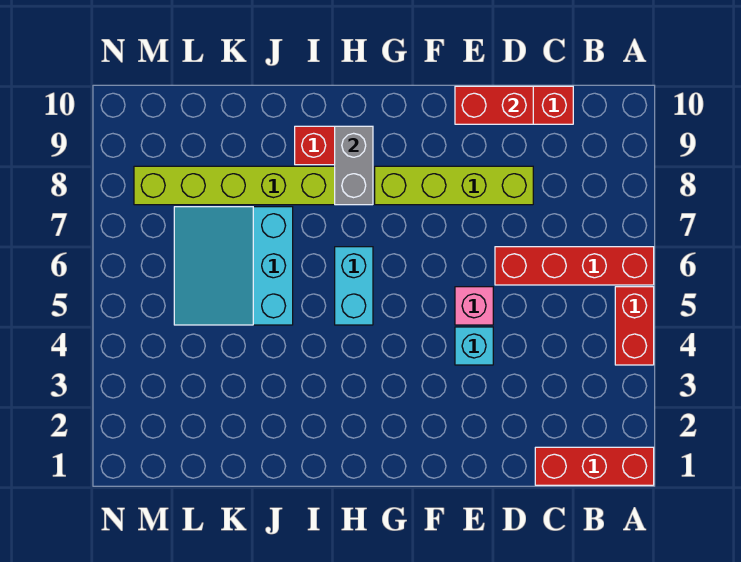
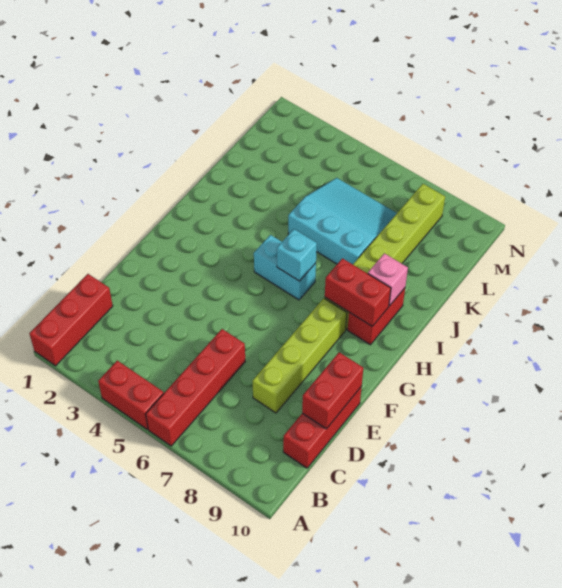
cyan brick E4 level 1 -> cyan brick H6 level 2
pink brick E5 level 1 -> pink brick I9 level 2
grey brick H8:H9 level 2 -> red brick H8:H9 level 2

